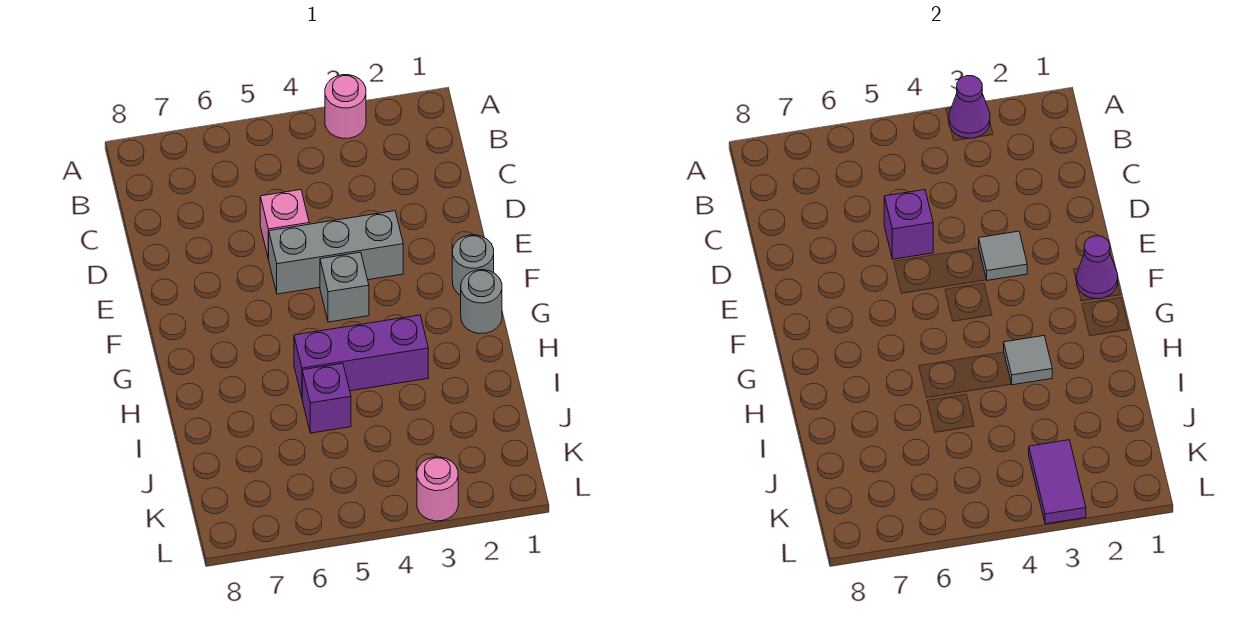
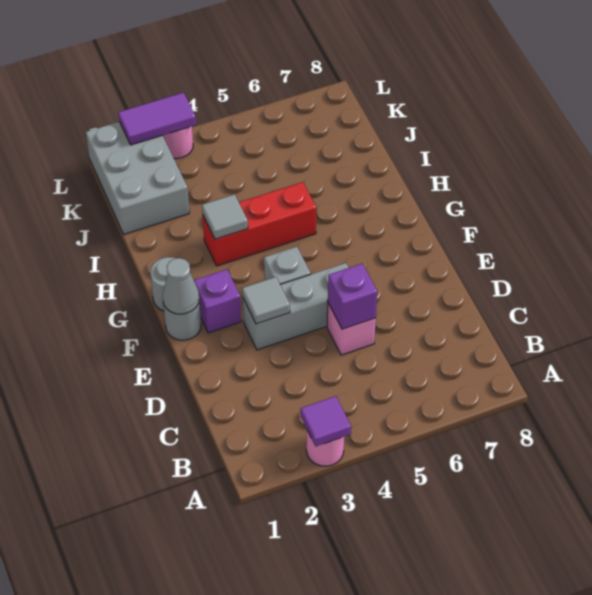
purple cone A3 level 2 -> purple tile A3 level 2
purple cone F1 level 2 -> grey cone F1 level 2
purple brick H3:H5 level 1 -> red brick H3:H5 level 1
purple brick I5 level 1 -> purple brick F2 level 1
none -> grey brick J1:L2 level 1
purple tile K3:L3 level 2 -> purple tile L2:L3 level 2

